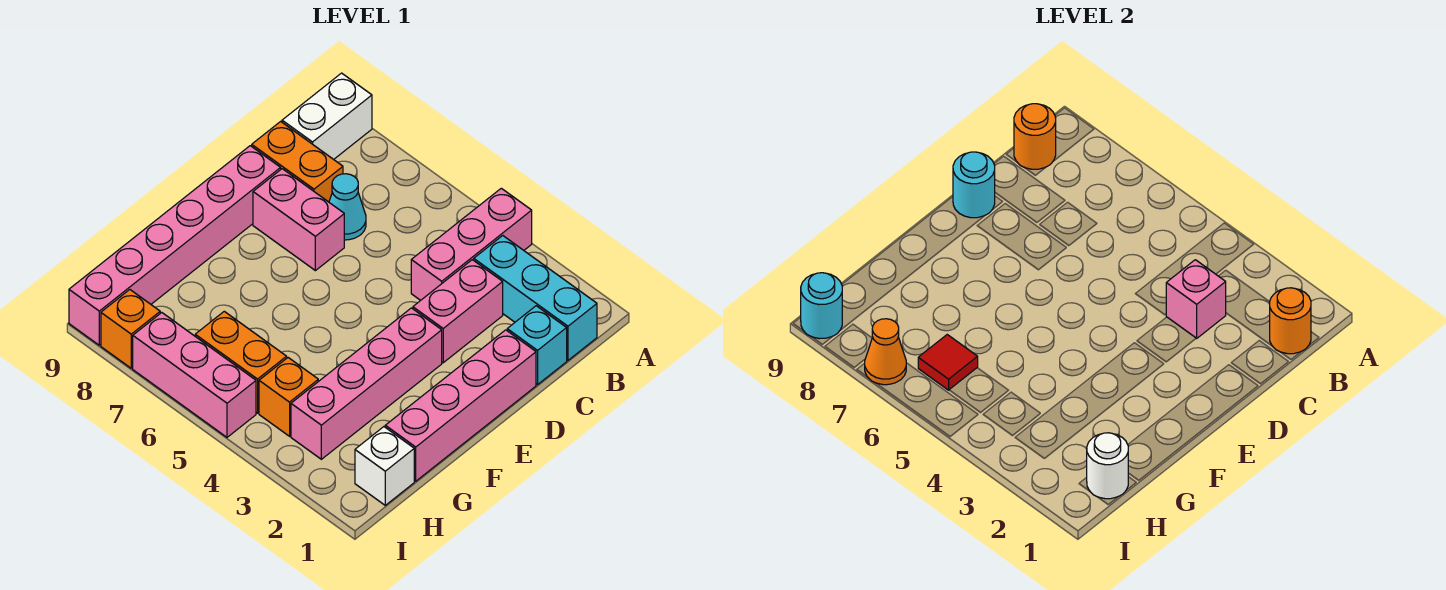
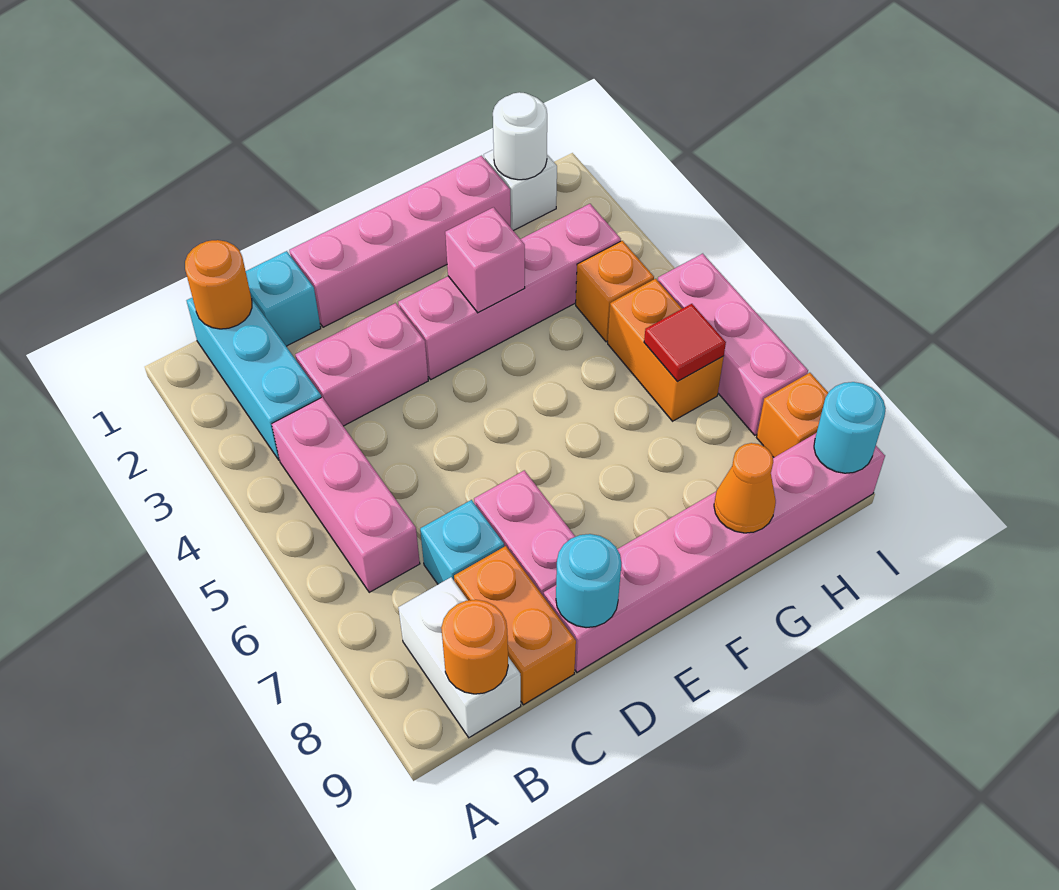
pink brick A4:C4 level 1 -> pink brick B4:B6 level 1
white brick A9:B9 level 1 -> white brick B8:B9 level 1
pink brick C3 level 2 -> pink brick F3 level 2
cyan cone C7 level 1 -> cyan brick C7 level 1
orange cone I7 level 2 -> orange cone G9 level 2

